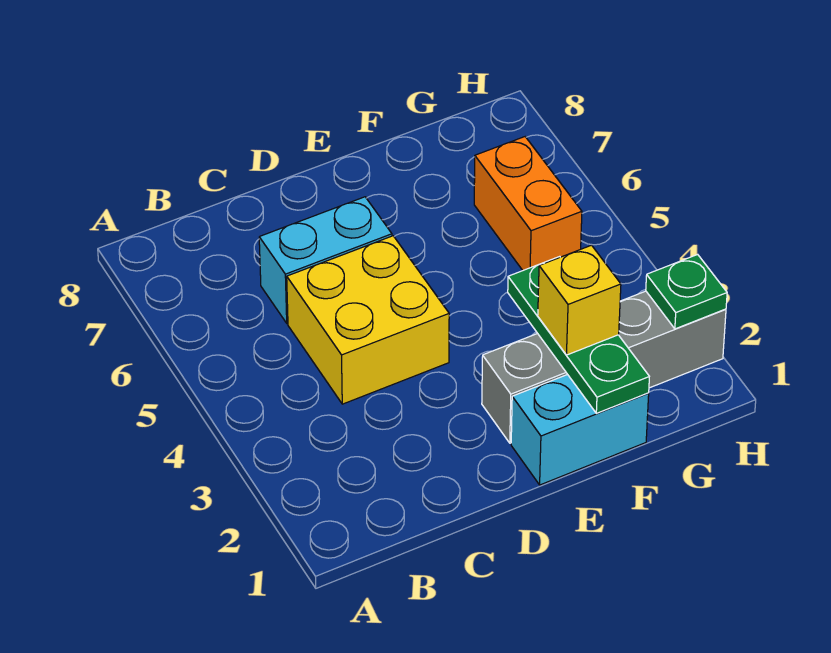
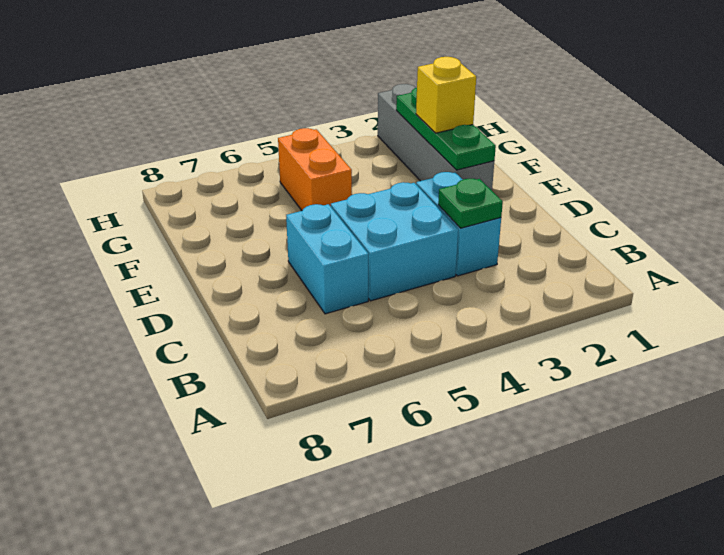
yellow brick C4:D5 level 1 -> cyan brick C4:D5 level 1
cyan brick E1:F1 level 1 -> cyan brick C3:D3 level 1
green plate F1:F3 level 2 -> green plate E2:G2 level 2
orange brick G5:G6 level 1 -> orange brick F5:G5 level 1
green plate H2 level 2 -> green plate C3 level 2

